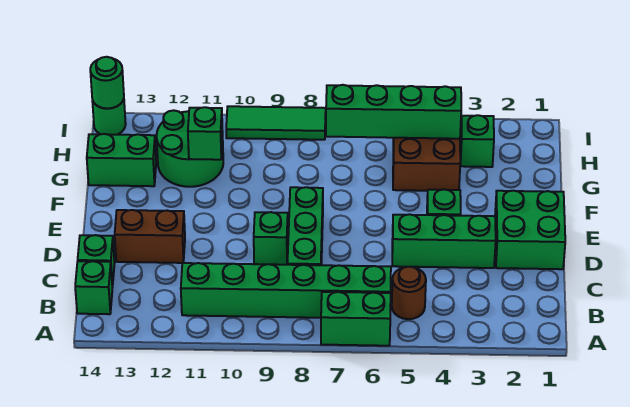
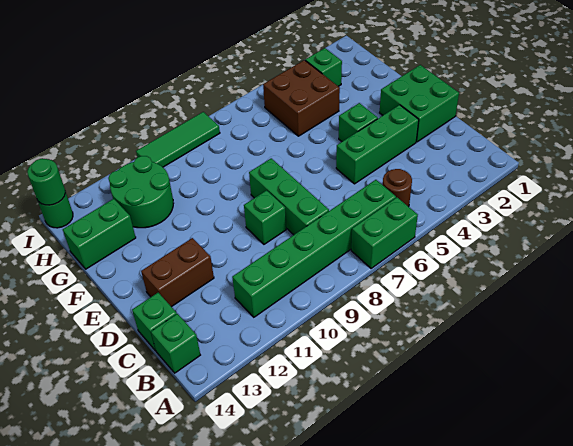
green brick G11 level 2 -> none
green brick H4:H7 level 2 -> none

